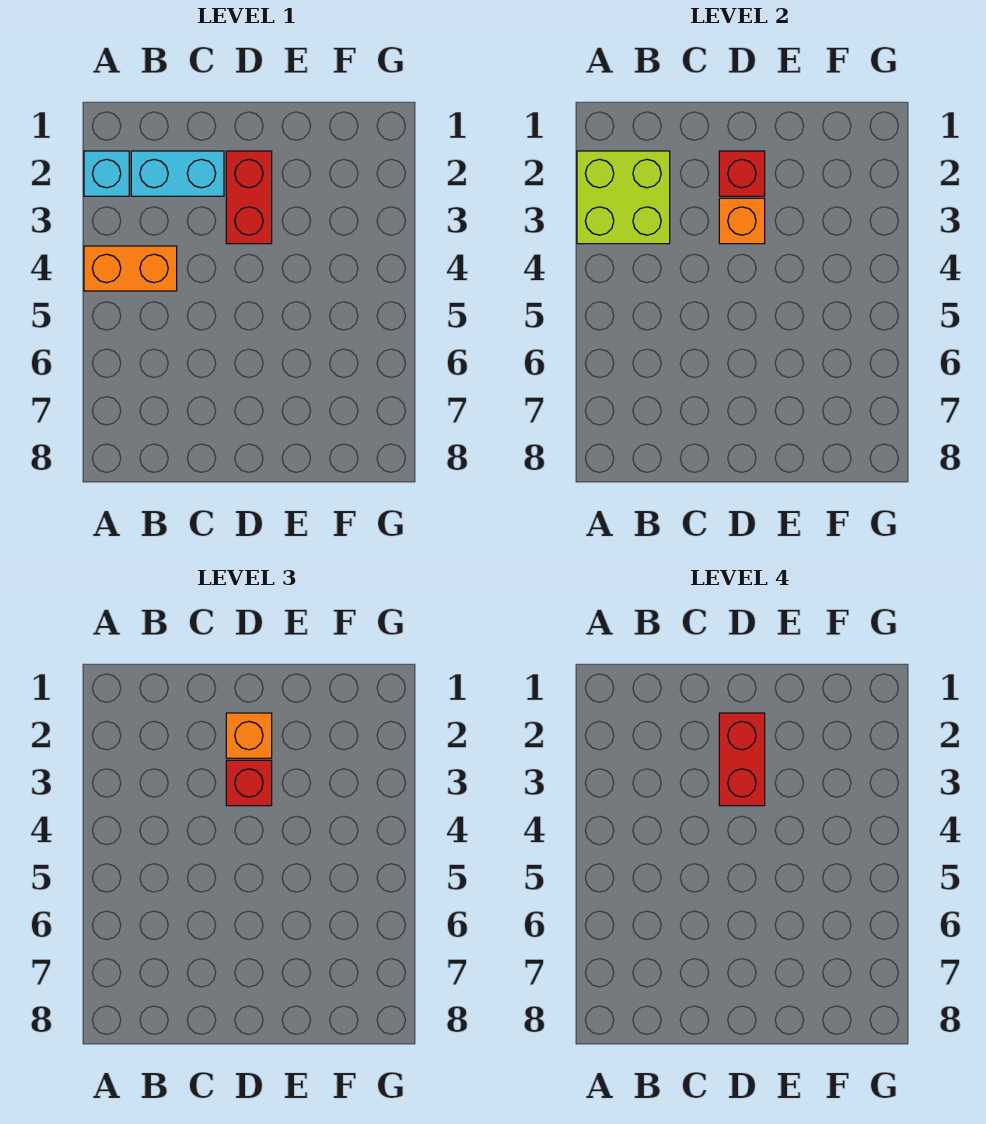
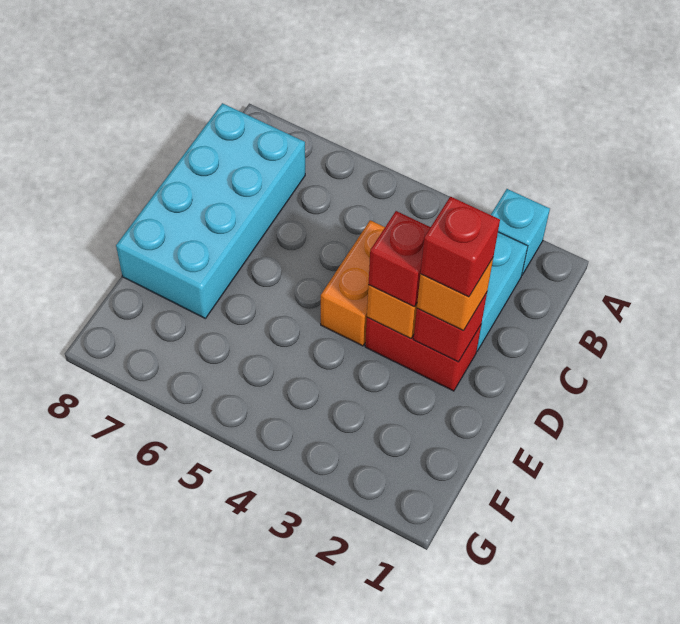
lime brick A2:B3 level 2 -> none
orange brick A4:B4 level 1 -> orange brick C4:D4 level 1
none -> cyan brick B7:E8 level 1
red brick D2:D3 level 4 -> red brick D2 level 4

